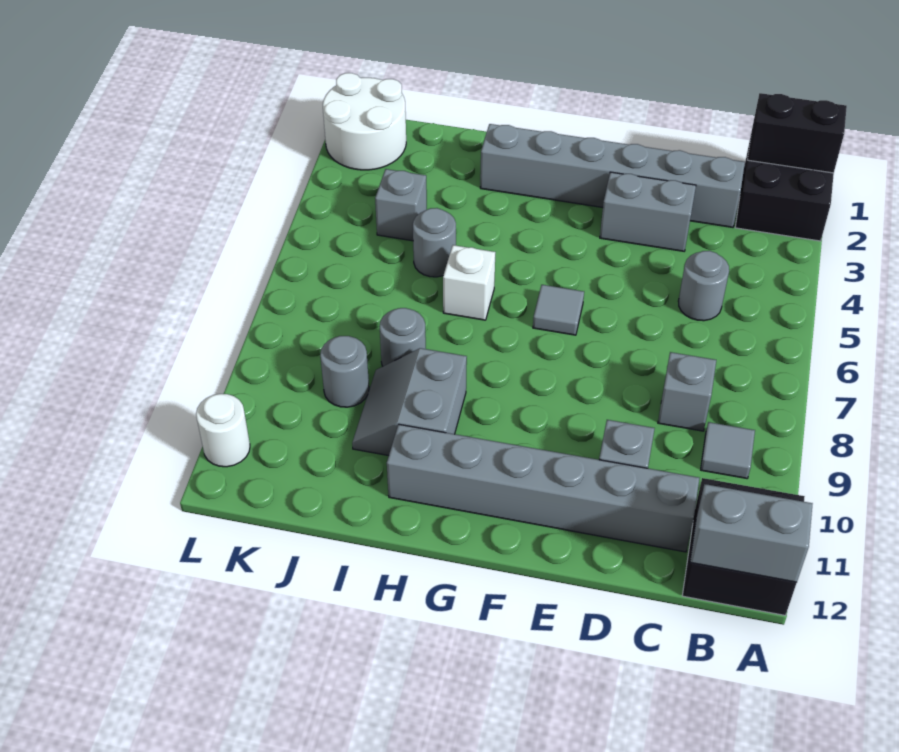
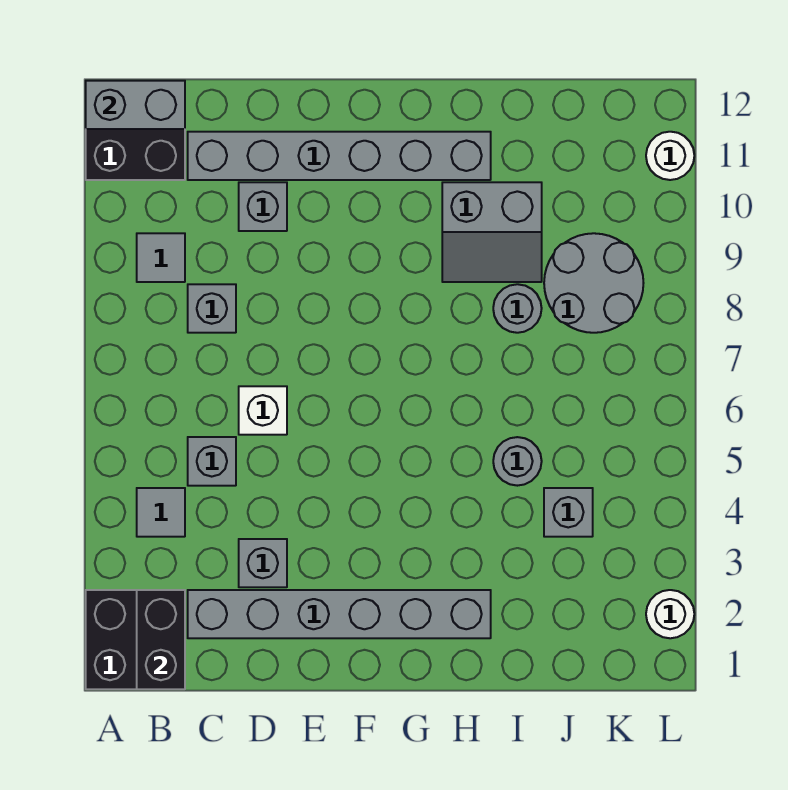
black brick A1:B1 level 2 -> black brick B1:B2 level 2
grey round brick C5 level 1 -> grey brick C5 level 1
grey brick D3:E3 level 1 -> grey brick D3 level 1
grey tile F6 level 1 -> grey tile B4 level 1
white brick H6 level 1 -> white brick D6 level 1
grey slope H9:I10 level 1 top H -> grey slope H9:I10 level 1 top 10
grey round brick J9 level 1 -> grey round brick J8:K9 level 1
white round brick K1:L2 level 1 -> white round brick L2 level 1

